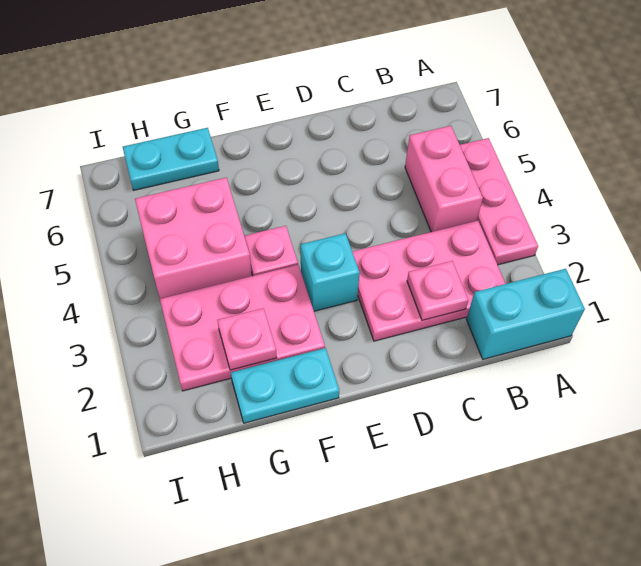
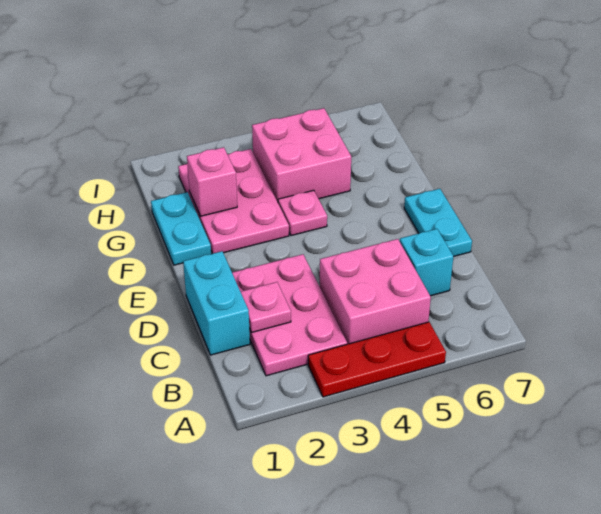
cyan brick A1:B1 level 1 -> cyan brick C1:D1 level 1
pink plate A3:A5 level 1 -> red plate A3:A5 level 1
pink brick B4:B5 level 1 -> pink brick B4:C5 level 1
cyan brick E3 level 1 -> cyan brick C6 level 1
pink plate G2 level 2 -> pink brick G2 level 2
cyan plate G7:H7 level 1 -> cyan plate D7:E7 level 1

